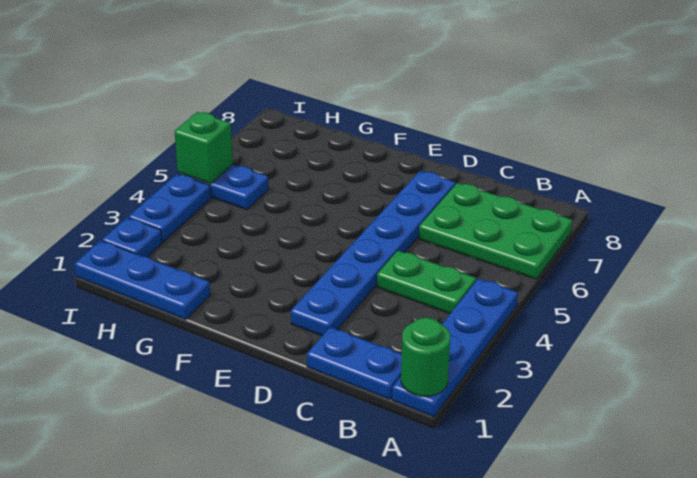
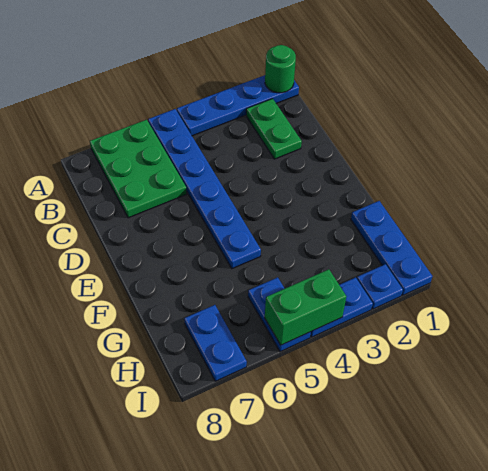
blue plate B1:C1 level 1 -> blue plate H7:I7 level 1
green plate B4:C4 level 1 -> green plate B2:C2 level 1
blue plate D2:D7 level 1 -> blue plate A5:F5 level 1
green brick I5 level 2 -> green brick I4:I5 level 2

